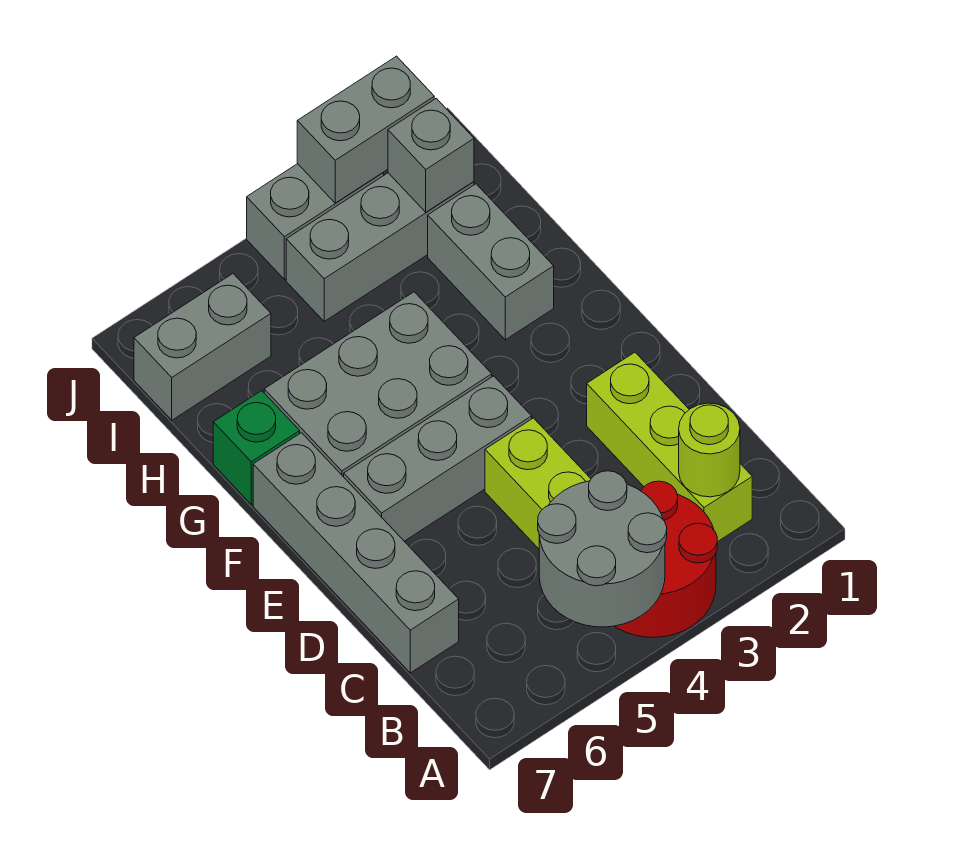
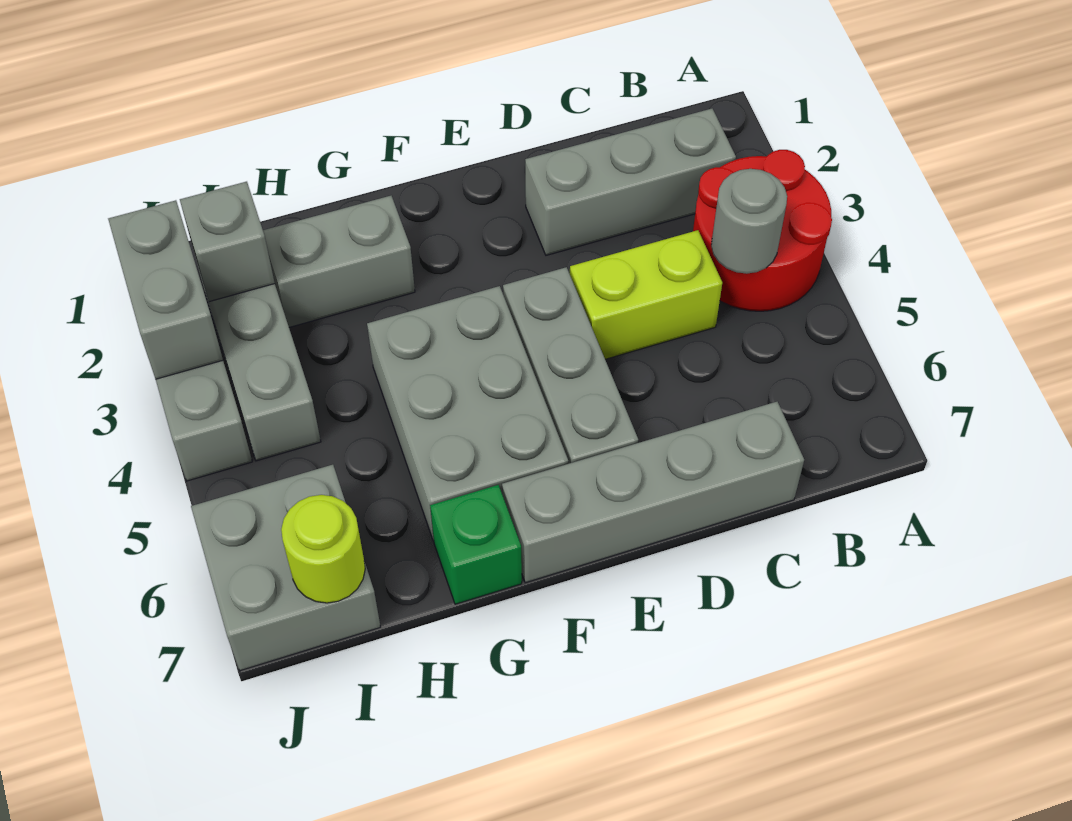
grey round brick A4:B5 level 2 -> grey round brick B4 level 2
lime brick B2:D2 level 1 -> grey brick B2:D2 level 1
lime round brick B2 level 2 -> lime round brick I7 level 2
grey brick I6:I7 level 1 -> grey brick I6:J7 level 1

